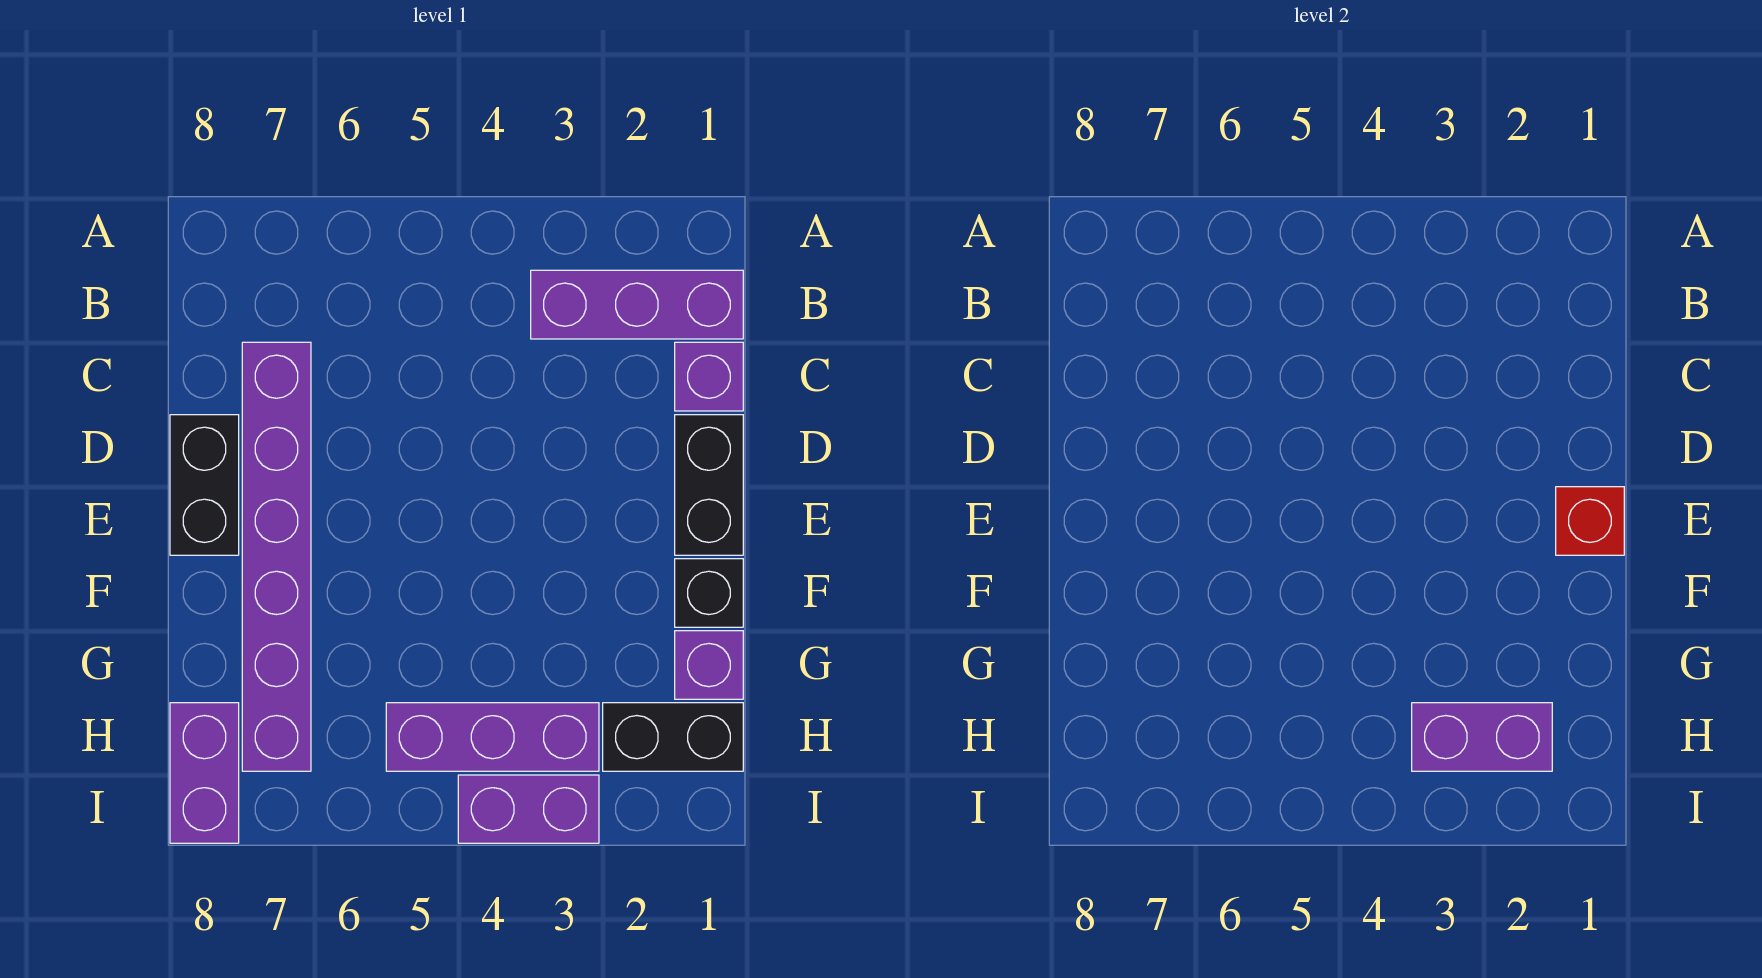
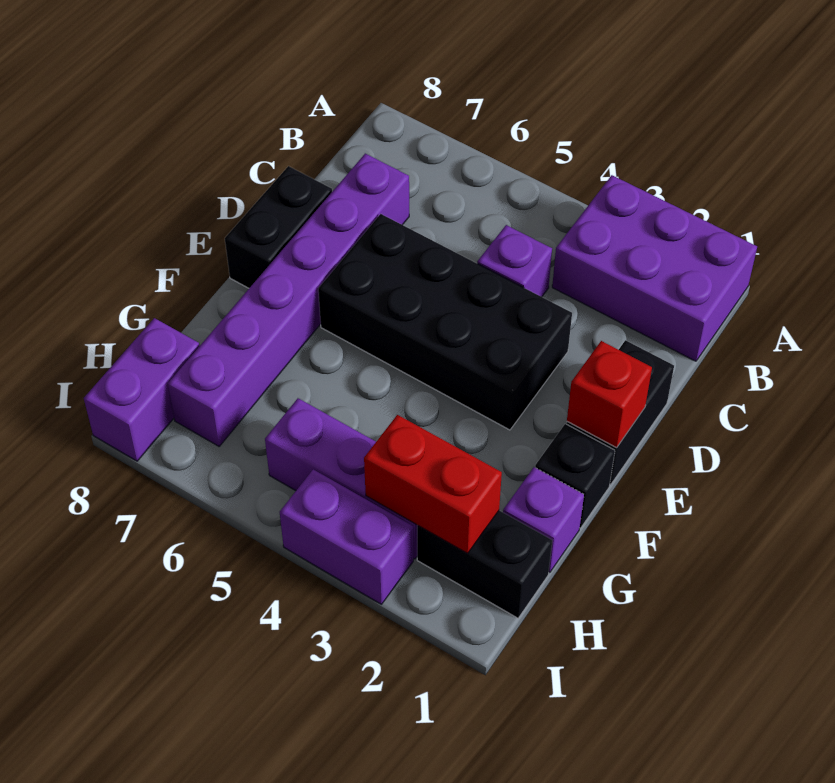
purple brick B1:B3 level 1 -> purple brick A1:B3 level 1
purple brick C1 level 1 -> purple brick C4 level 1
none -> black brick D3:E6 level 1
purple brick H2:H3 level 2 -> red brick H2:H3 level 2

